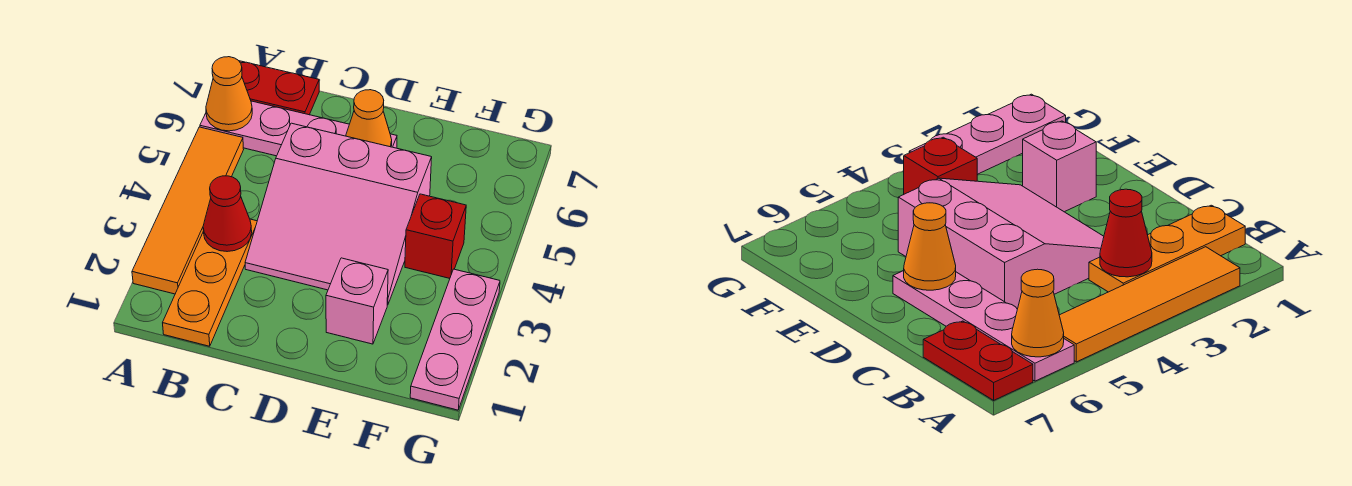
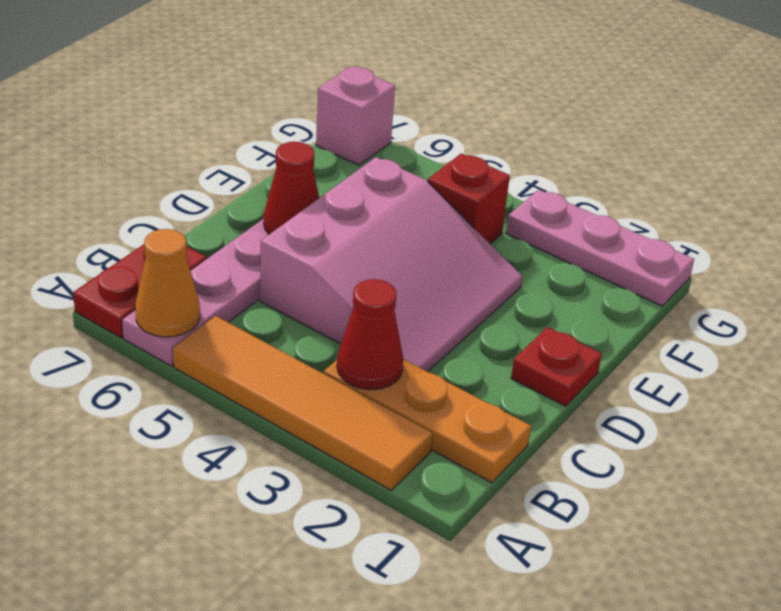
none -> red plate D1 level 1
orange cone D6 level 2 -> red cone D6 level 2
pink brick E2 level 1 -> pink brick G7 level 1

